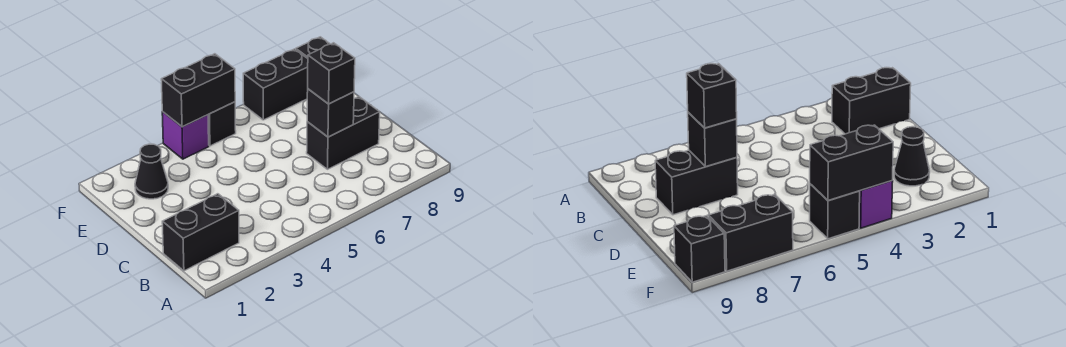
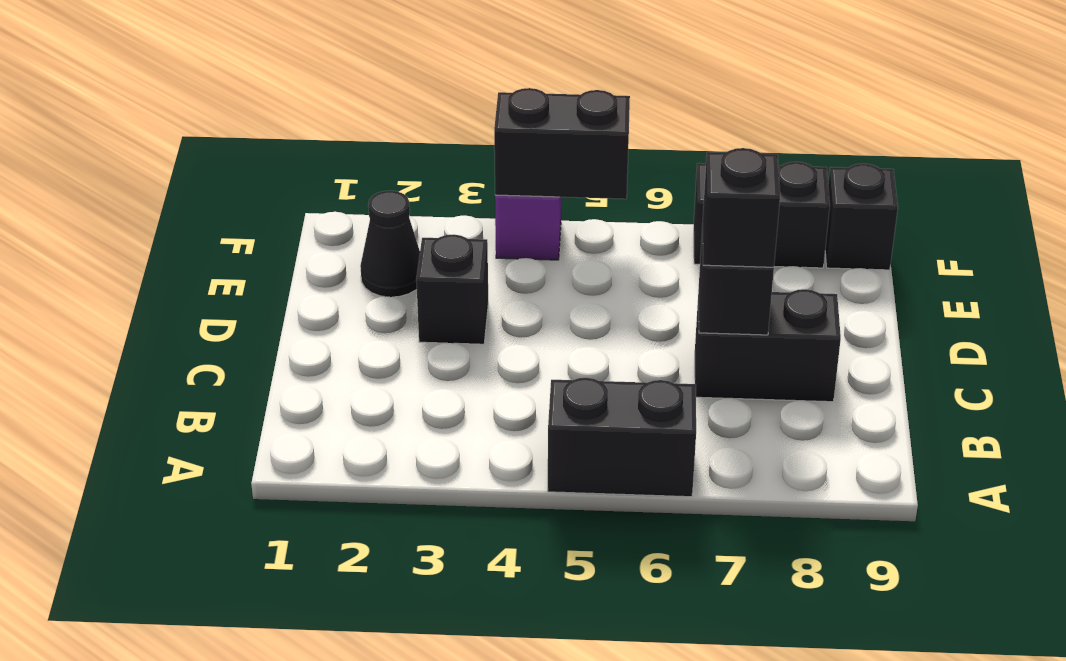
black brick B1:B2 level 1 -> black brick A5:A6 level 1
black brick F5 level 1 -> black brick D3 level 1

